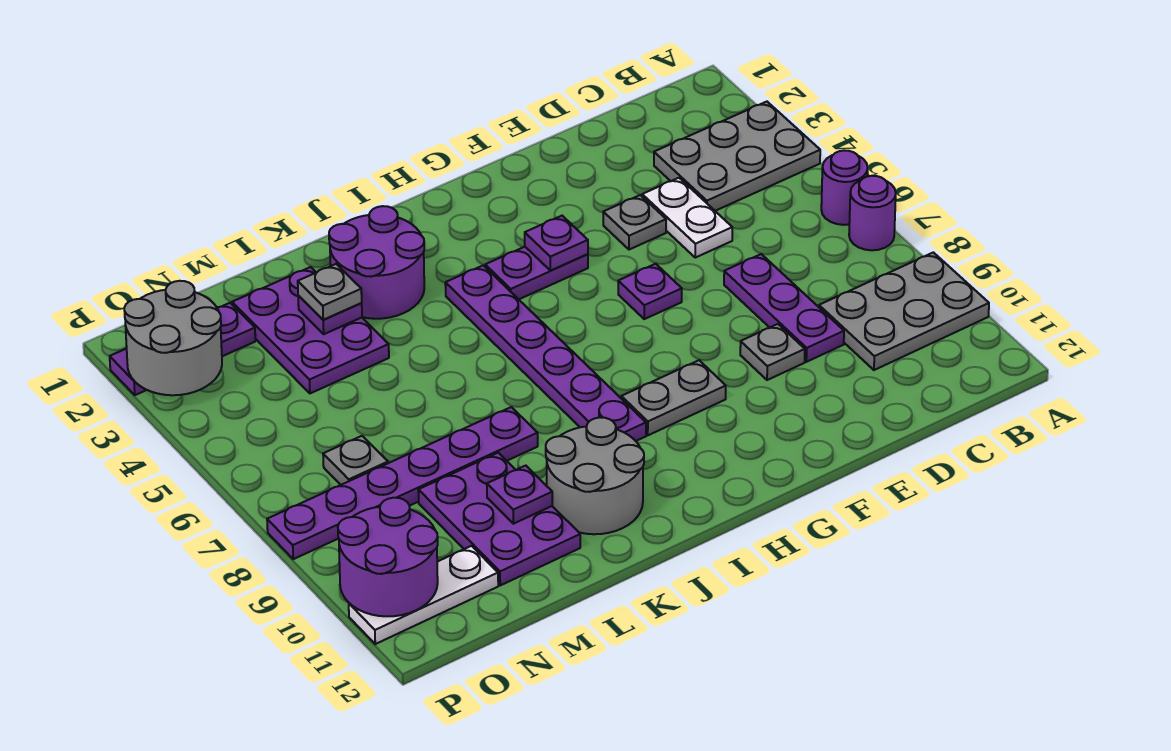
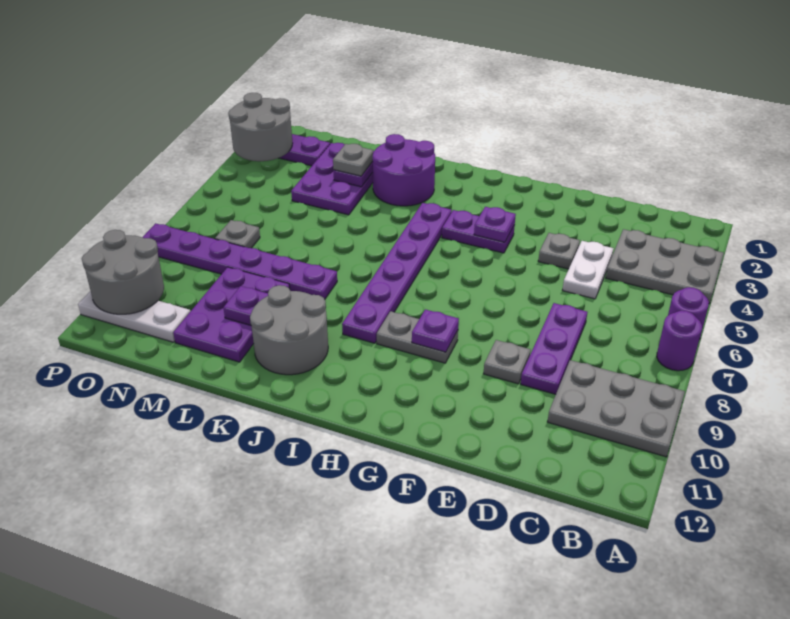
purple plate F6 level 1 -> purple plate G9 level 2
purple round brick O10:P11 level 2 -> grey round brick O10:P11 level 2

